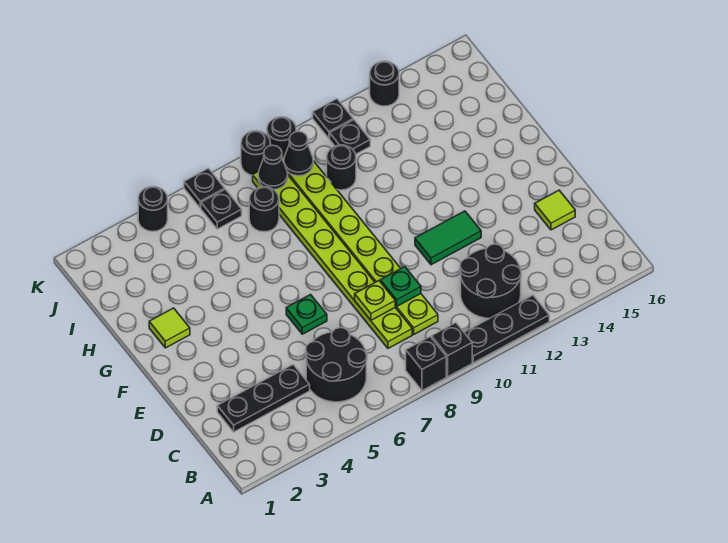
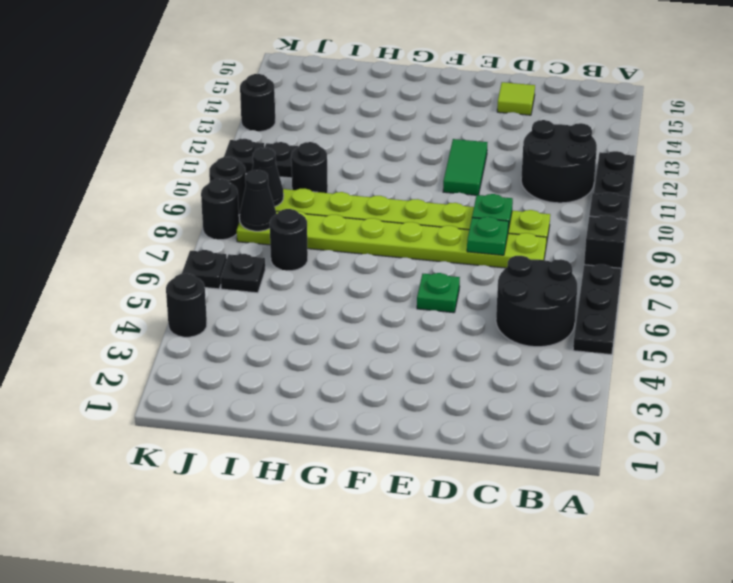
black plate C2:C4 level 1 -> black plate A5:A7 level 1
lime plate D8 level 2 -> green plate D8 level 2
lime tile G2 level 1 -> none

